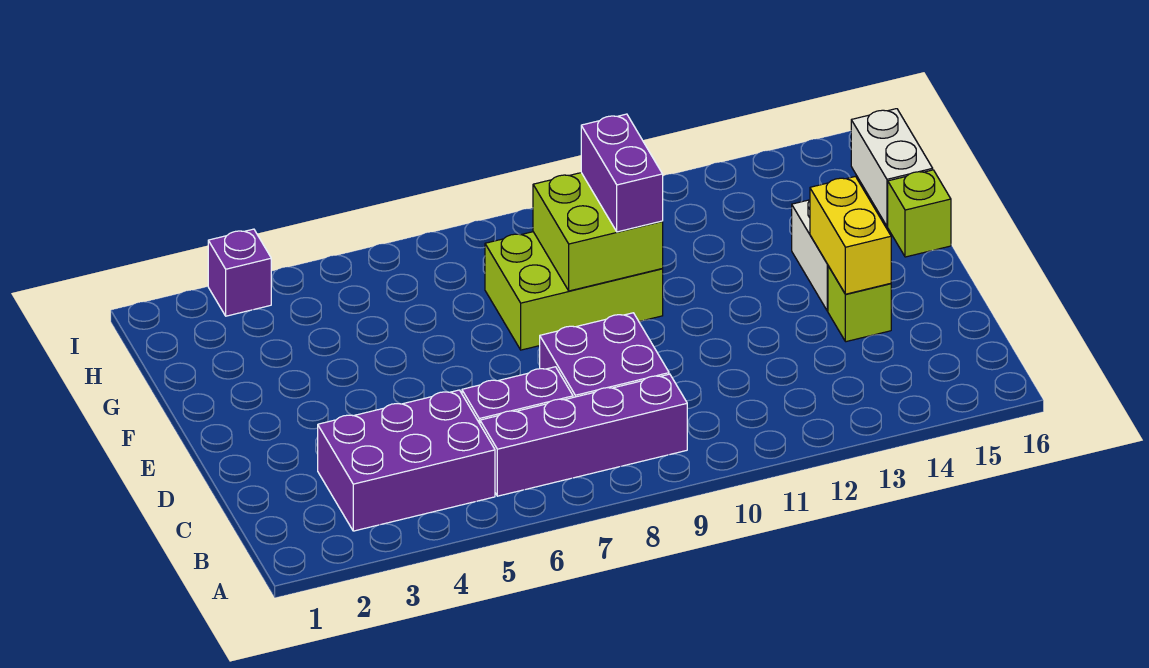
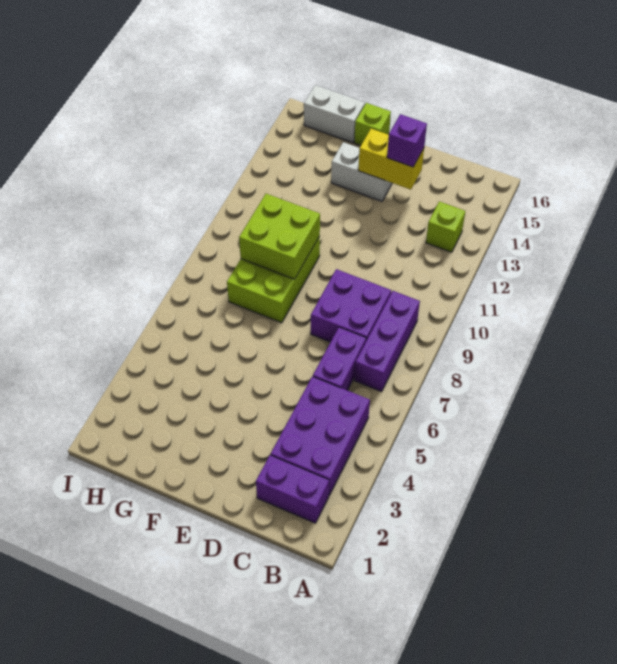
purple brick B6:B9 level 1 -> purple brick B7:B9 level 1
lime brick D14 level 1 -> lime brick B13 level 1
purple brick F10:G10 level 3 -> purple brick B2:C2 level 1
purple brick I3 level 1 -> purple brick D14 level 3

